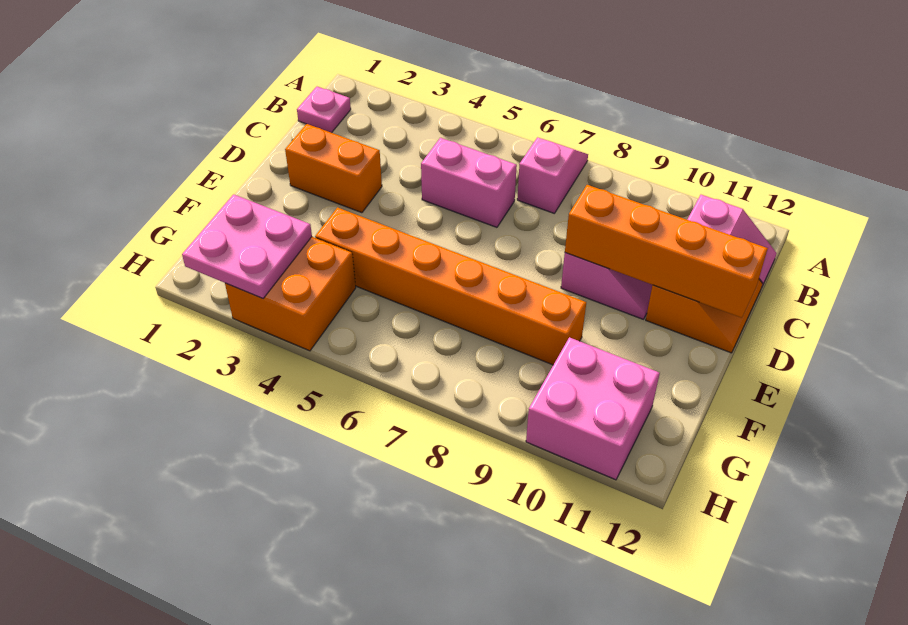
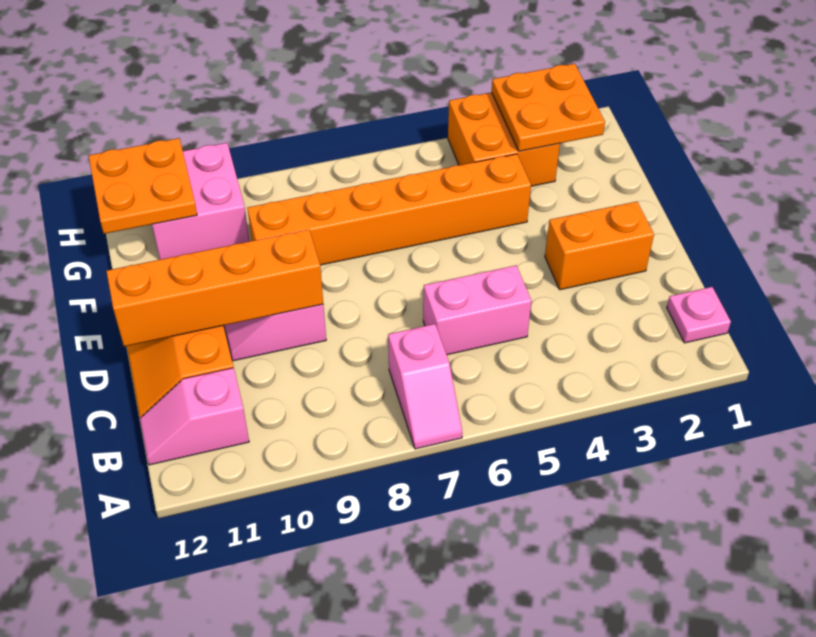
pink plate G2:H3 level 2 -> orange plate G2:H3 level 2
none -> orange plate G11:H12 level 2

